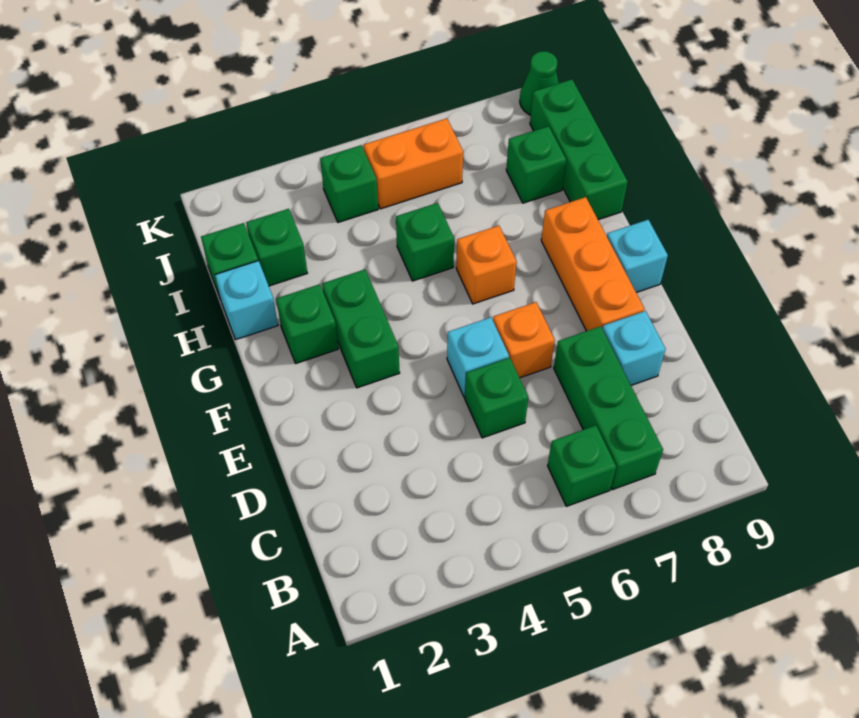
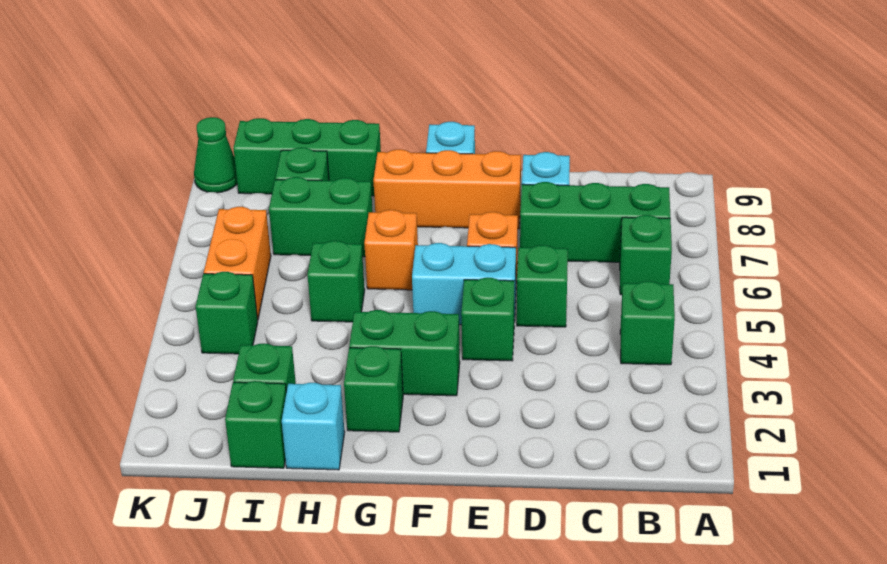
none -> green brick B4 level 1
none -> green brick E4 level 1
cyan brick E5 level 1 -> cyan brick E5:F5 level 1
none -> green brick H7:I7 level 1

